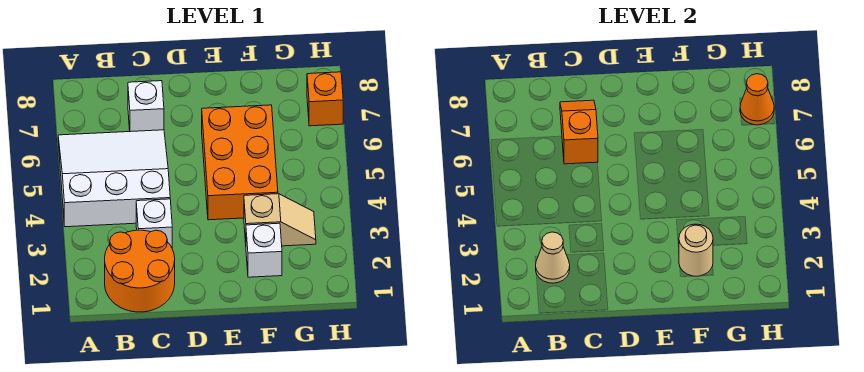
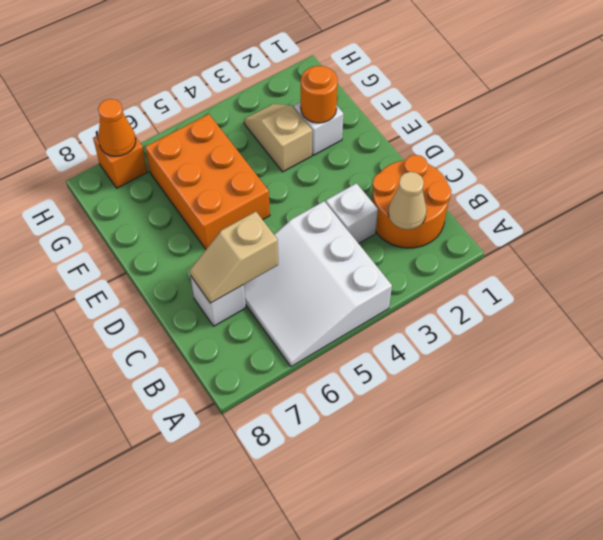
orange slope C6:C7 level 2 top 6 -> tan slope C6:C7 level 2 top 6
orange brick E4:F6 level 1 -> orange brick E5:G6 level 1
tan round brick F2 level 2 -> orange round brick F2 level 2

